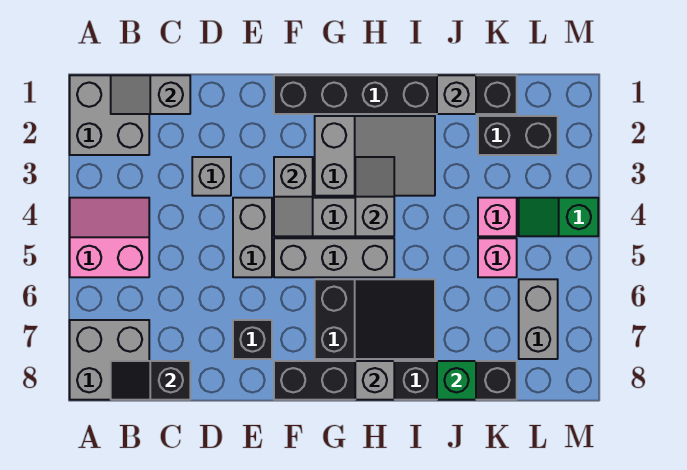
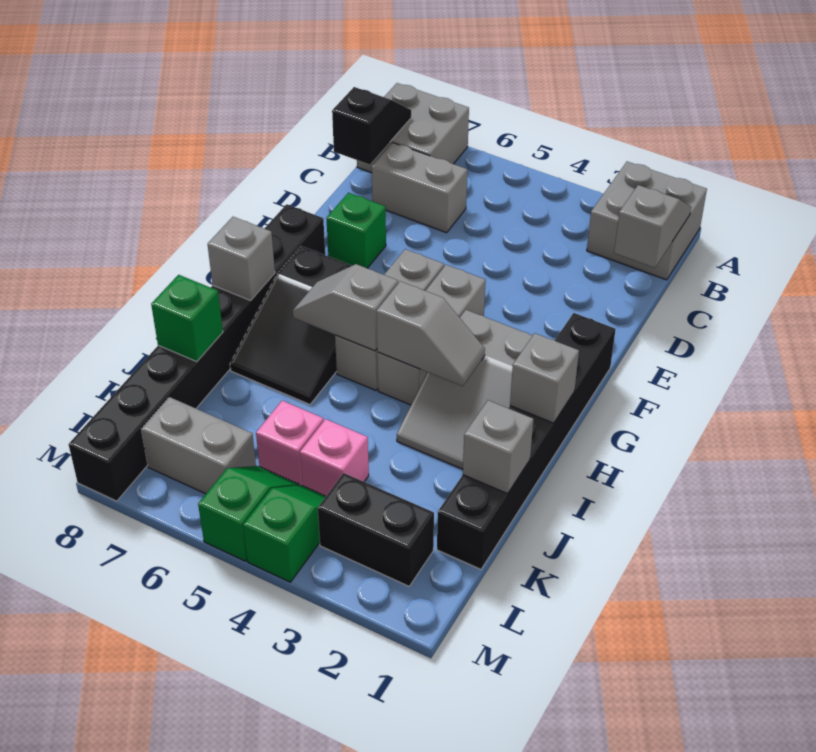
pink slope A4:B5 level 1 top 5 -> none
grey brick D3 level 1 -> grey brick H1 level 2
grey brick E4:E5 level 1 -> grey brick C6:C7 level 1
black brick E7 level 1 -> green brick E7 level 1
grey slope F3:F4 level 2 top 3 -> grey slope H5:H6 level 2 top 5
black brick F8:K8 level 1 -> black brick F8:M8 level 1
black brick K2:L2 level 1 -> black brick L2:L3 level 1
none -> green slope L5:M5 level 1 top M

